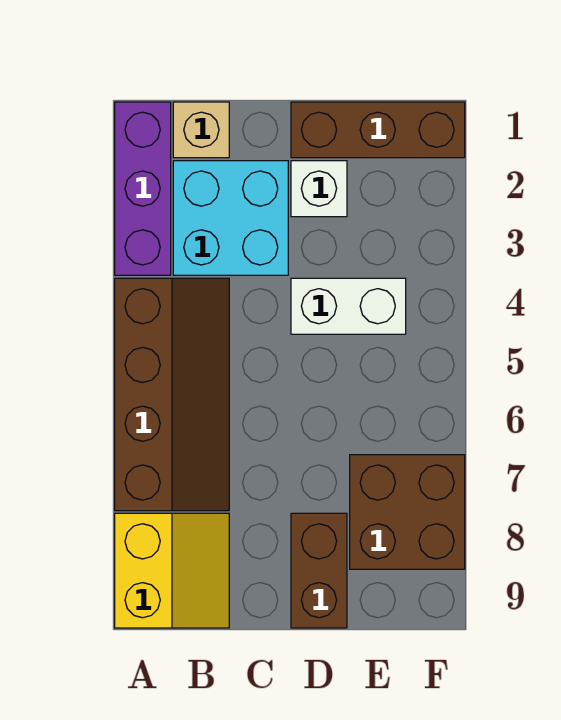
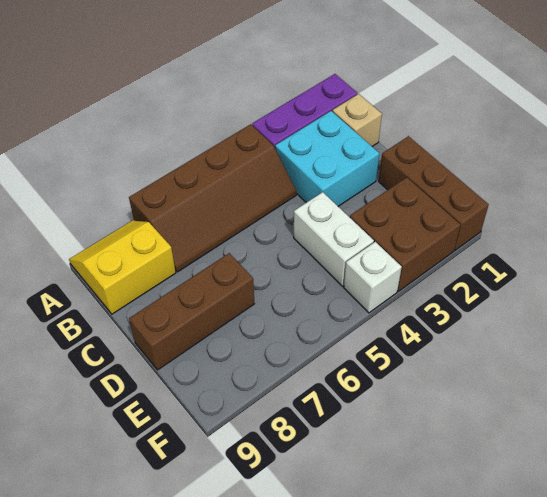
yellow slope A8:B9 level 1 top A -> yellow slope A8:B9 level 1 top B
white brick D2 level 1 -> white brick F4 level 1
brown brick D8:D9 level 1 -> brown brick D7:D9 level 1
brown brick E7:F8 level 1 -> brown brick E2:F3 level 1

